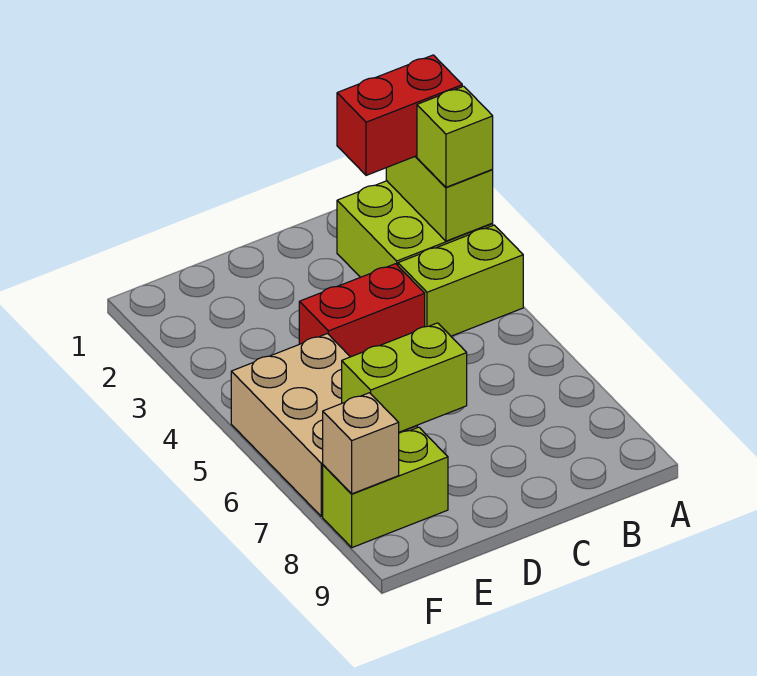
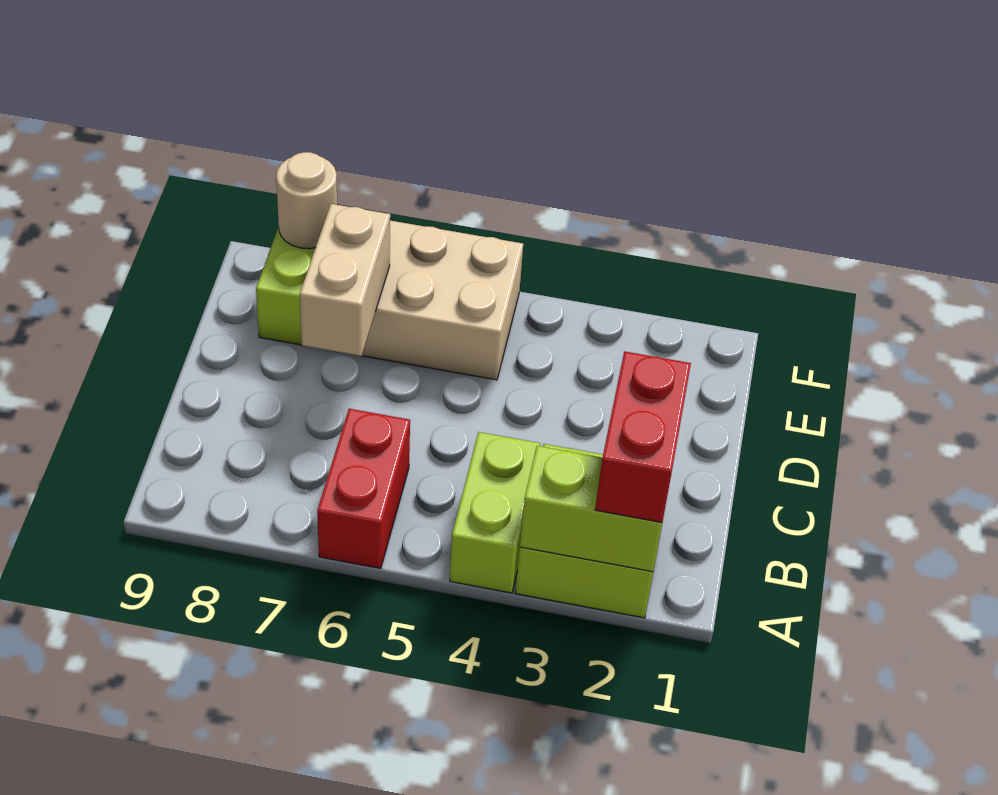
lime brick A3 level 3 -> none
red brick C4:D4 level 1 -> red brick A6:B6 level 1
lime brick D7:E7 level 2 -> tan brick D7:E7 level 2
tan brick F8 level 2 -> tan round brick F8 level 2

